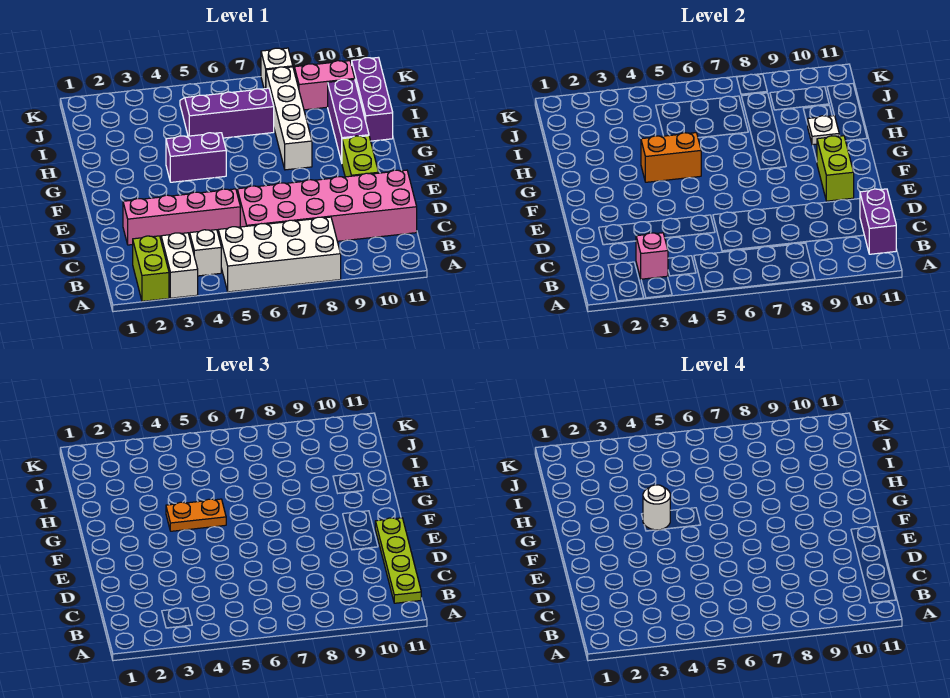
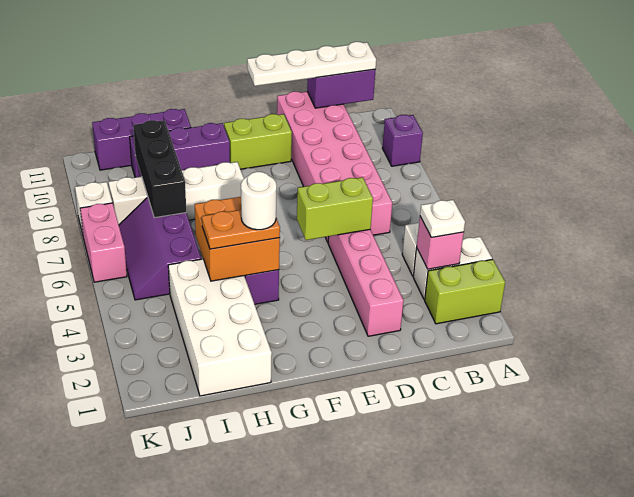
white brick A5:B8 level 1 -> white brick H1:I4 level 1
none -> purple brick A9 level 1
lime plate B11:E11 level 3 -> white plate B11:E11 level 3
lime brick E10:F10 level 2 -> lime brick D5:E5 level 2
orange brick G4:G5 level 2 -> orange brick G4:H5 level 2
orange plate G4:G5 level 3 -> orange plate G4:H4 level 3
white plate H10 level 2 -> white plate B3 level 3
none -> black brick I7:I9 level 2
pink brick J9:J10 level 1 -> pink brick K6:K7 level 1

